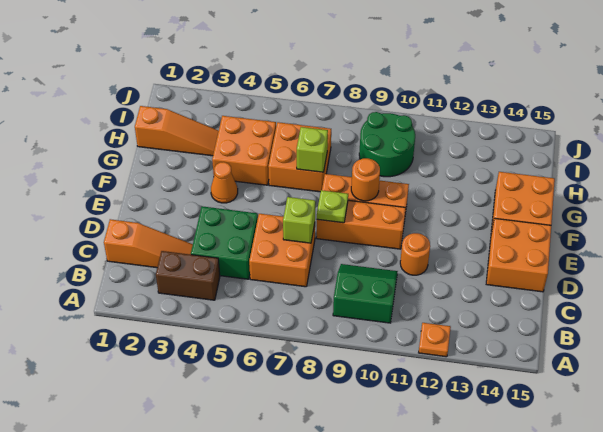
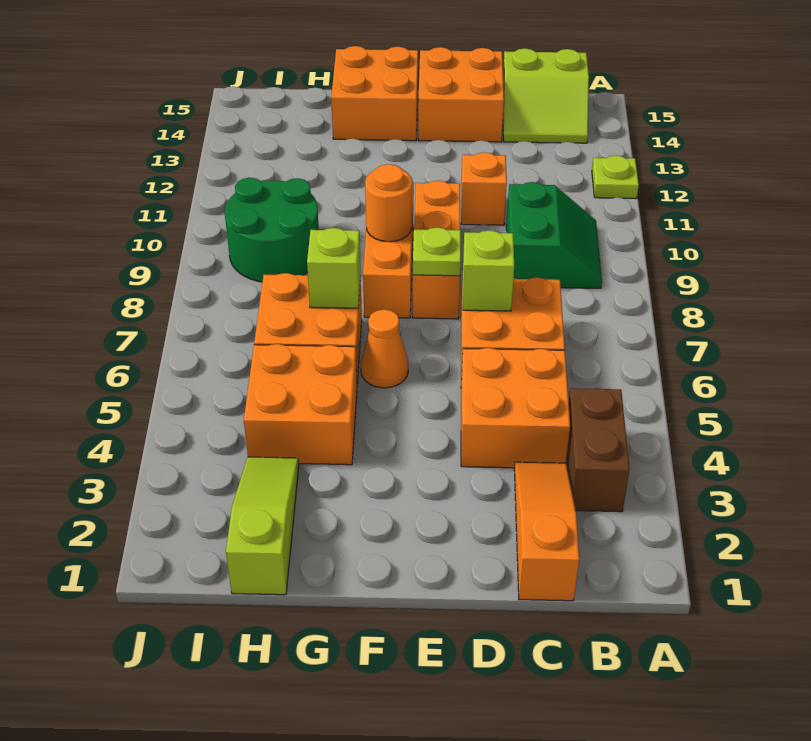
orange plate A12 level 1 -> lime plate A12 level 1
green slope B9:C10 level 1 top B -> green slope B9:C10 level 1 top C
none -> lime slope B14:C15 level 1 top 15
green brick C4:D5 level 1 -> orange brick C4:D5 level 1
orange round brick D11 level 1 -> orange brick D11 level 1
orange cone F4 level 1 -> orange cone F6 level 1
orange slope H1:H3 level 1 top 1 -> lime slope H1:H3 level 1 top 1

